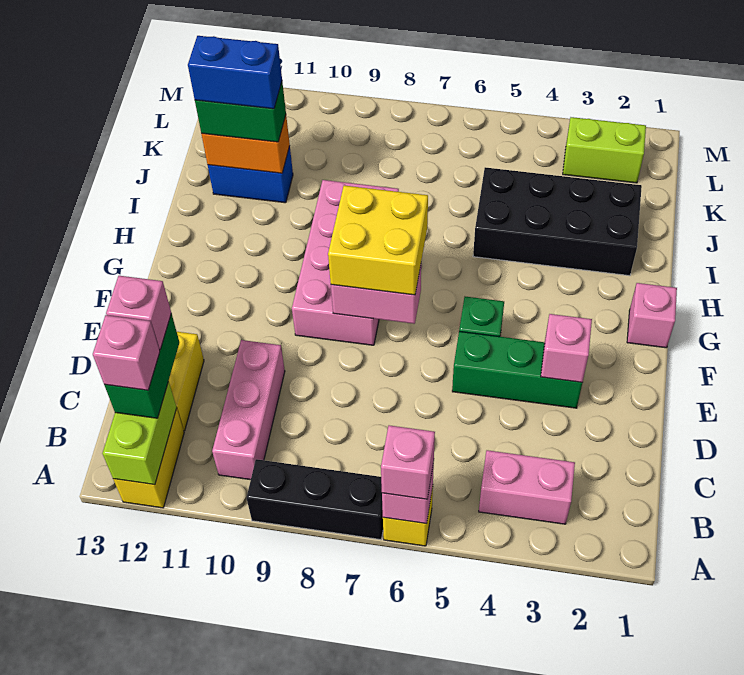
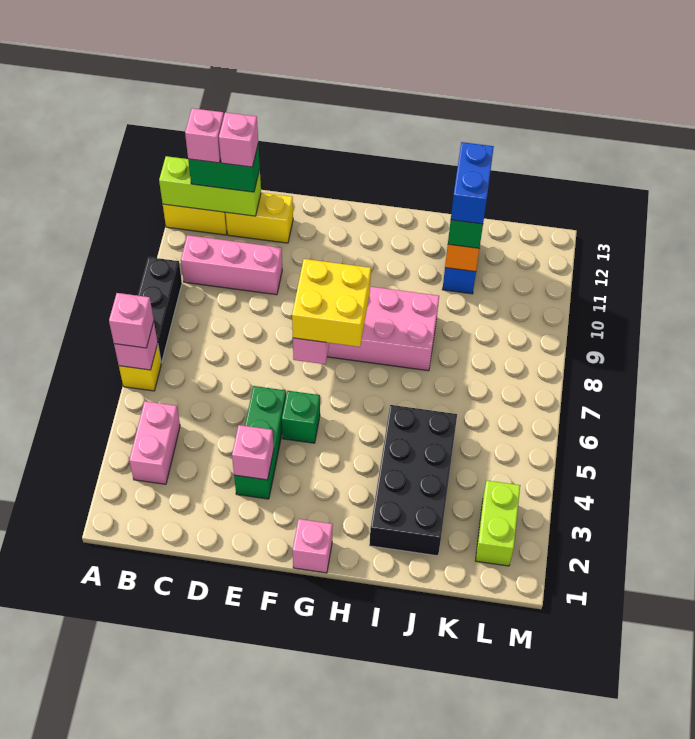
lime brick A12:B12 level 2 -> lime brick A12:C12 level 2

